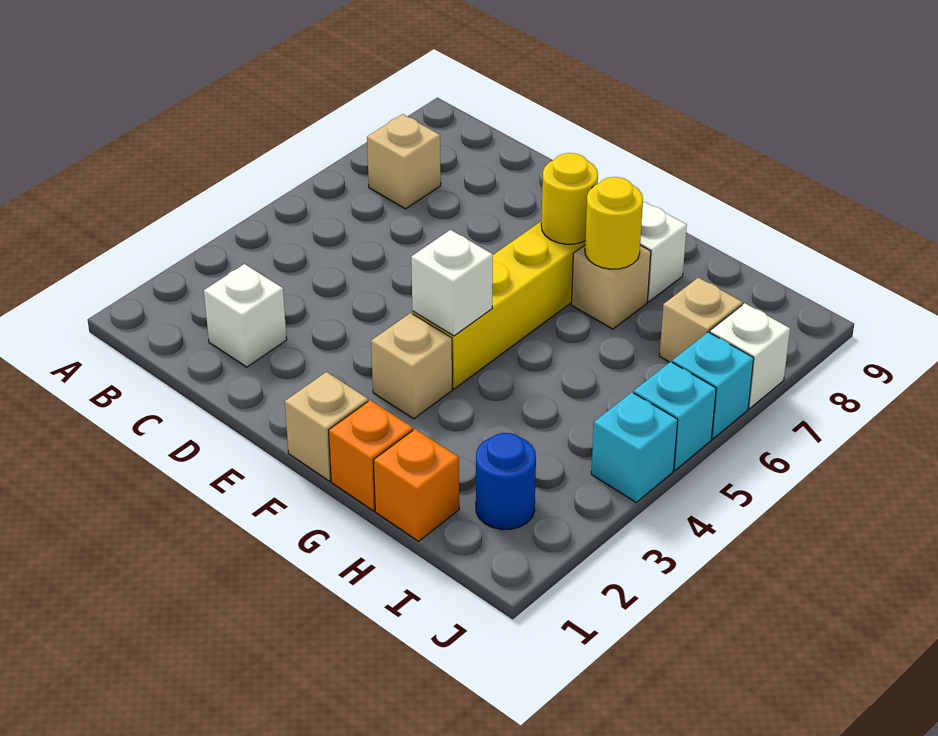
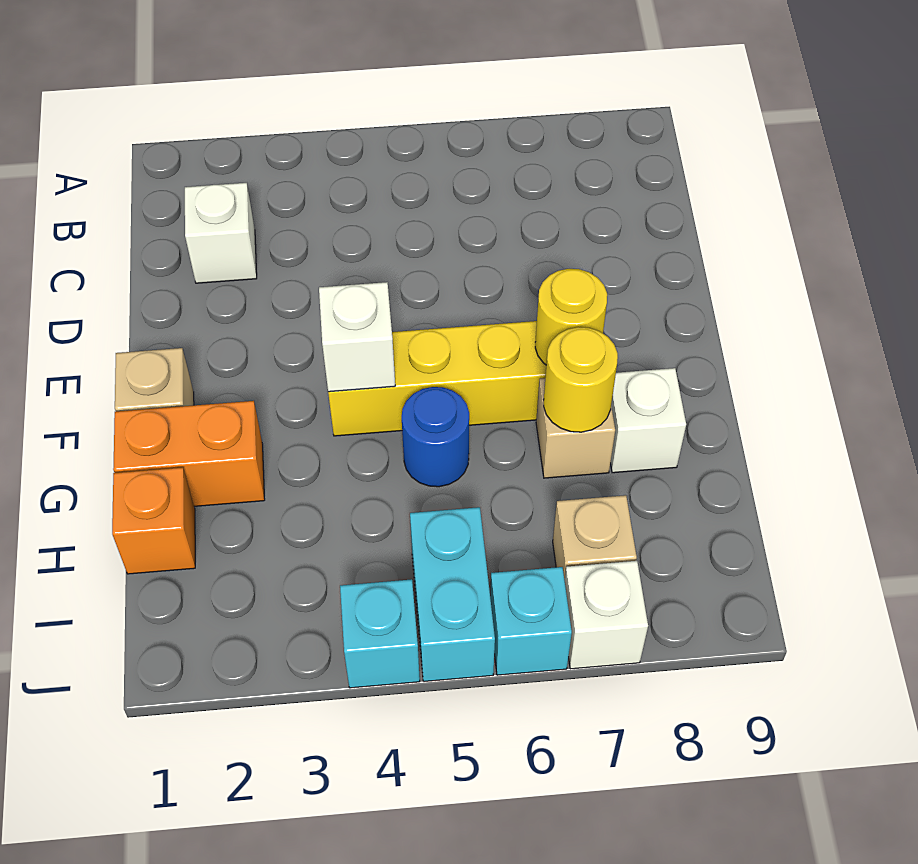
tan brick B7 level 1 -> none
tan brick F3 level 1 -> none
orange brick G1 level 1 -> orange brick G1:G2 level 1
blue round brick I2 level 1 -> blue round brick G5 level 1
cyan brick J5 level 1 -> cyan brick I5:J5 level 1

